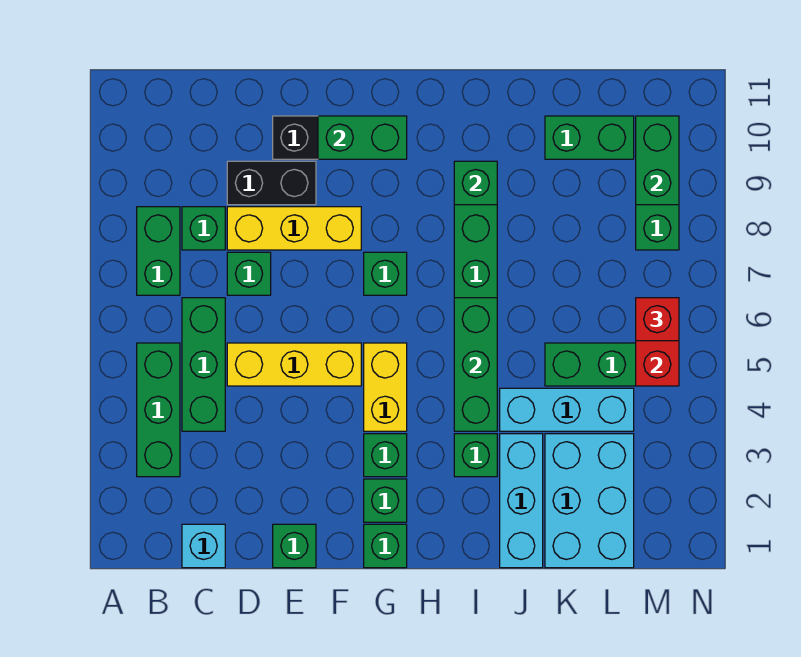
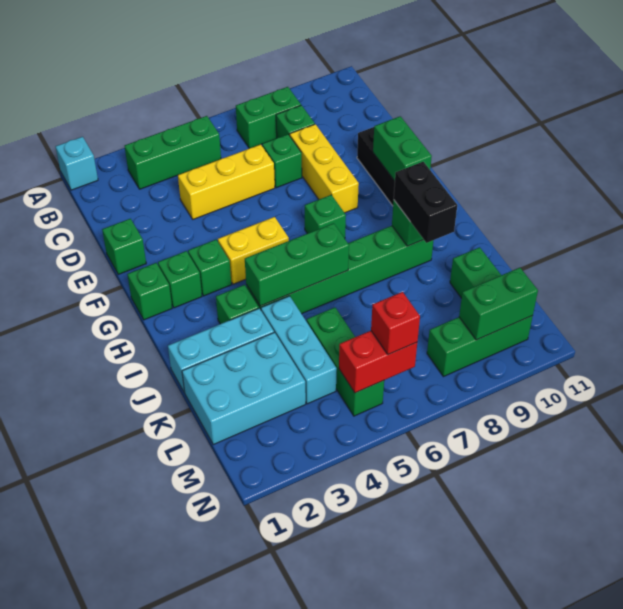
cyan brick C1 level 1 -> cyan brick A1 level 1
green brick C4:C6 level 1 -> none
yellow brick D5:F5 level 1 -> yellow brick D4:D6 level 1
black brick D9:E9 level 1 -> black brick I9:J9 level 3

